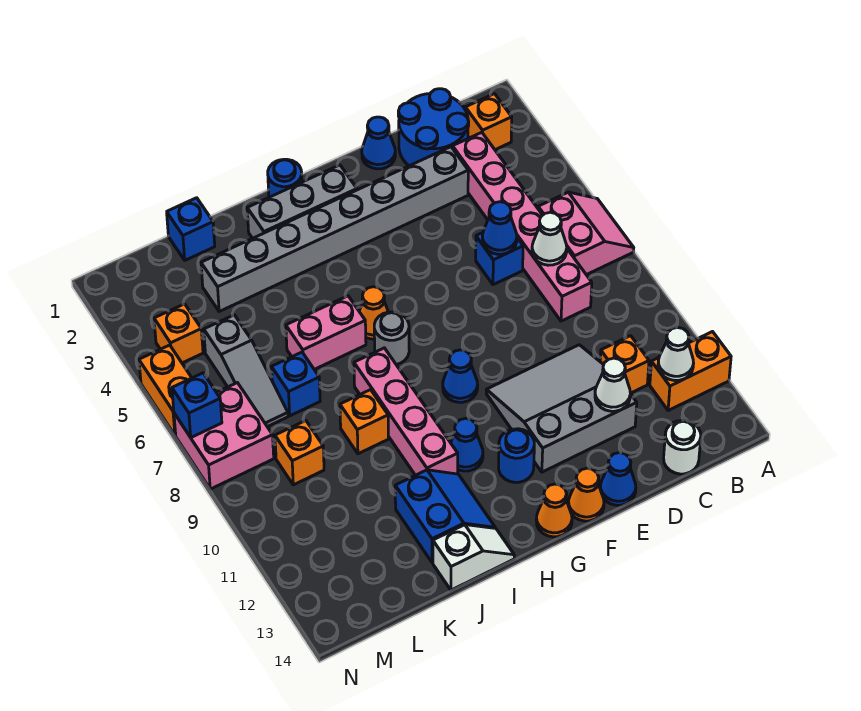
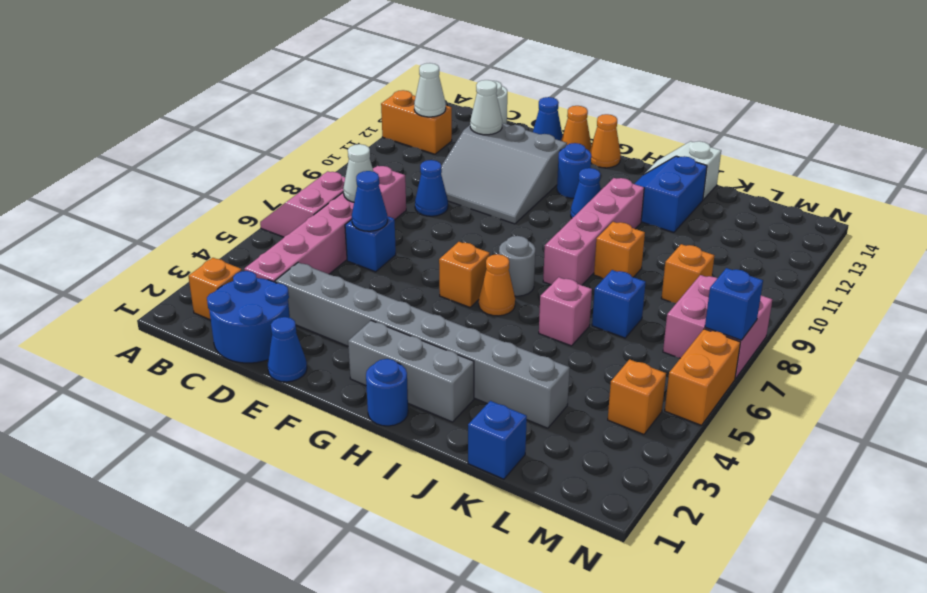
orange brick C11 level 1 -> orange brick G6 level 1
blue cone G9 level 1 -> blue cone D9 level 1
pink brick I6:J6 level 1 -> pink brick J6 level 1
grey slope L5:L7 level 1 top 5 -> none

